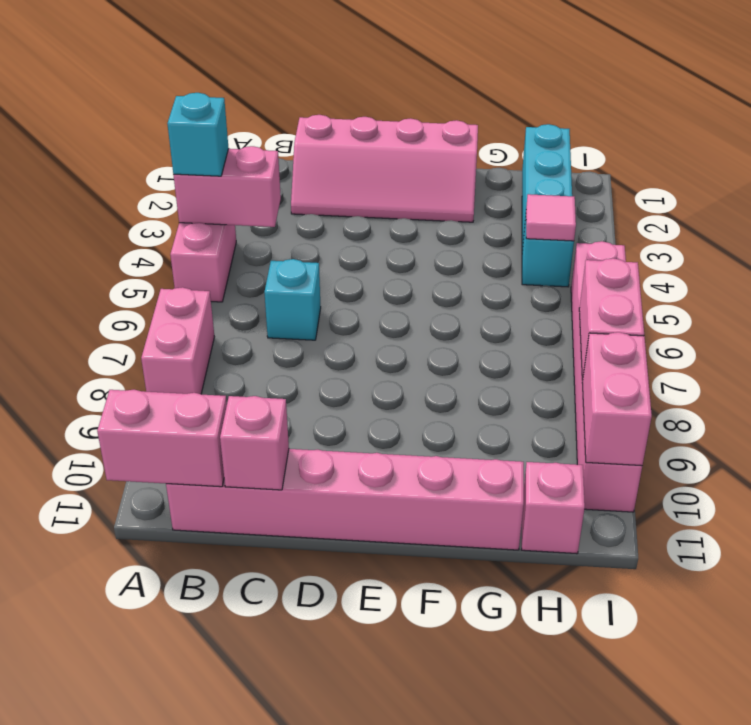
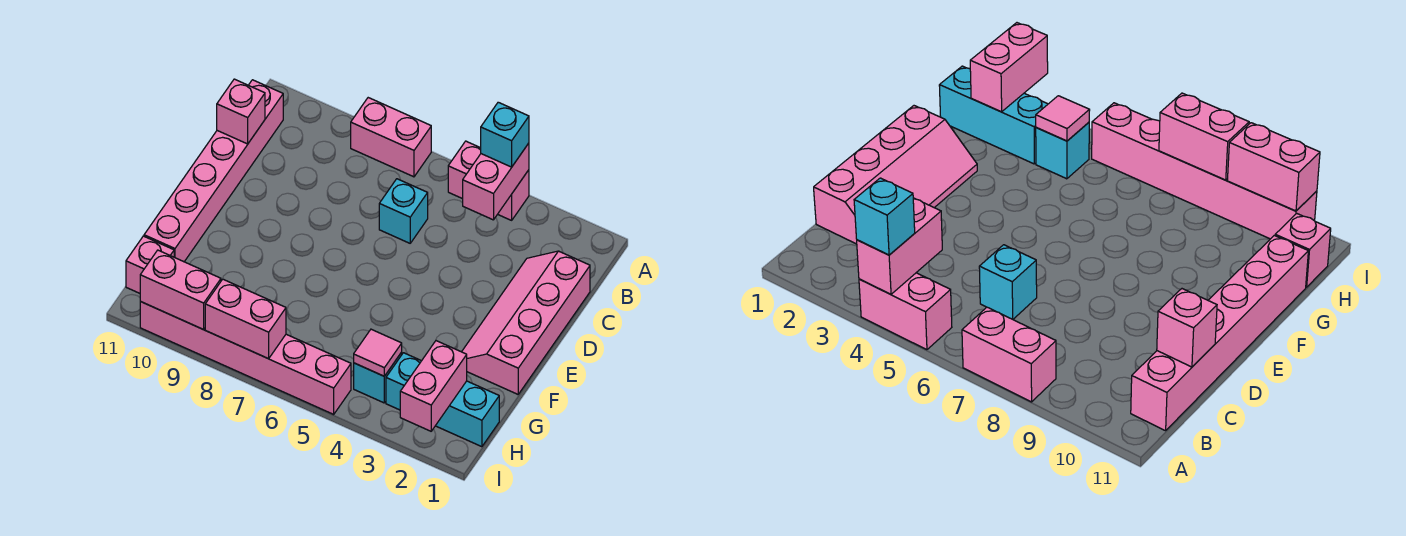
pink brick A11:B11 level 2 -> pink brick H2:I2 level 2

